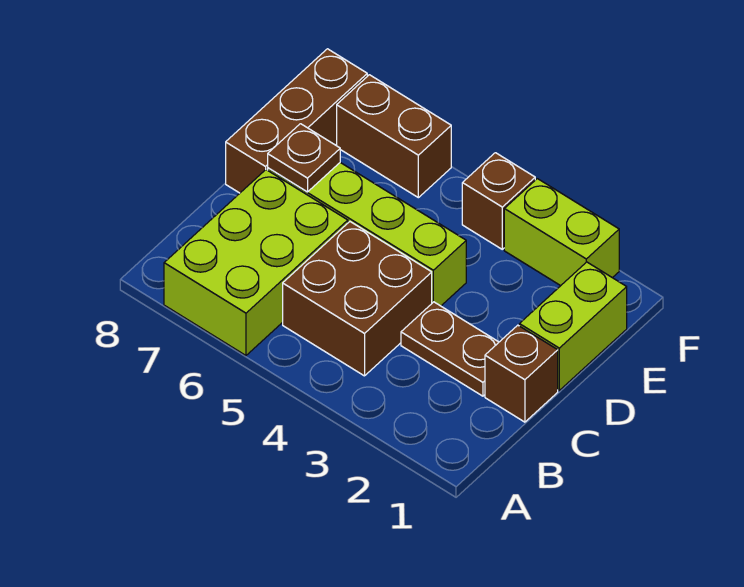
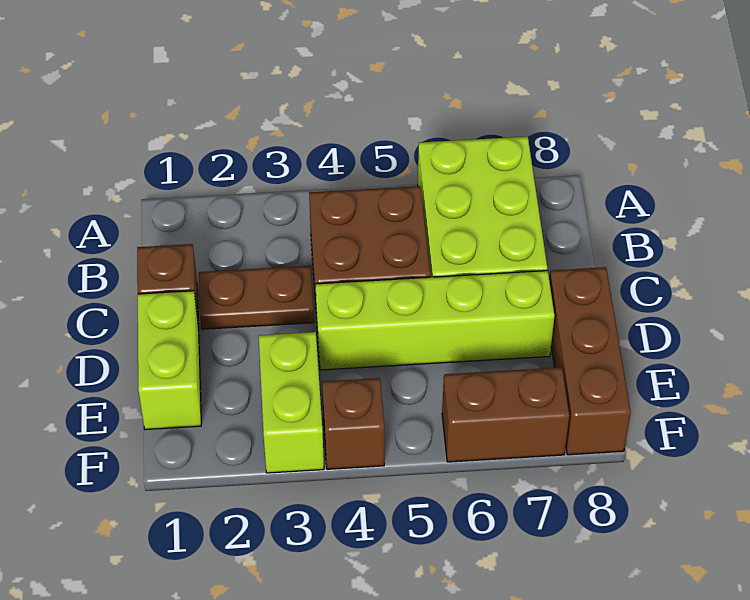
brown plate D7 level 2 -> none
lime brick F2:F3 level 1 -> lime brick E3:F3 level 1

